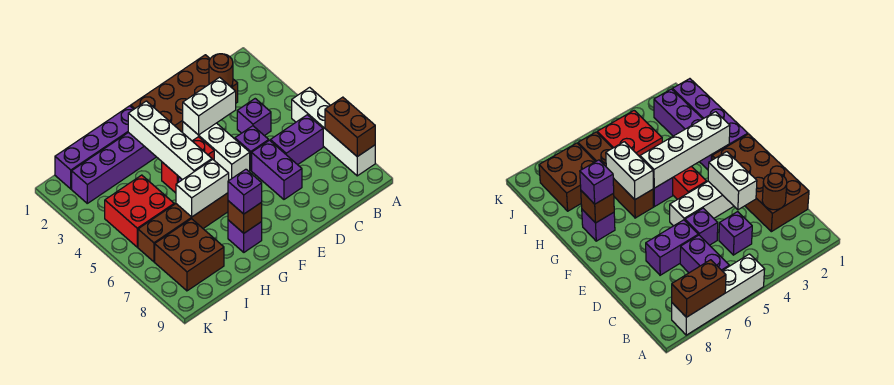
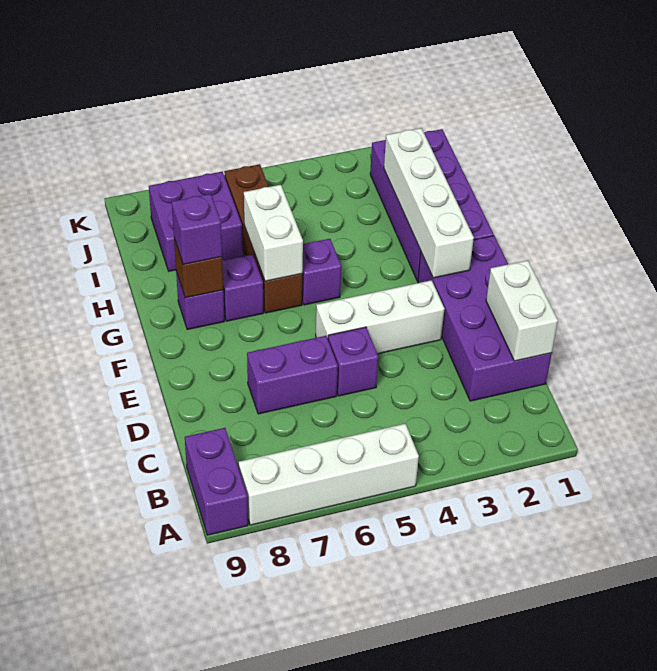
brown brick A7:A8 level 2 -> none
purple brick B6:C6 level 1 -> purple brick A9:B9 level 1
brown brick C1:F2 level 1 -> purple brick C1:F2 level 1
brown round brick C2 level 2 -> none
purple brick C4 level 1 -> purple brick G7 level 1
white brick D3:E3 level 2 -> white brick C1:D1 level 2
red brick F4:G4 level 1 -> none
white brick G2:G5 level 2 -> white brick F2:I2 level 2
red brick I4:J5 level 1 -> none
brown brick I7:J8 level 1 -> purple brick I7:J8 level 1

